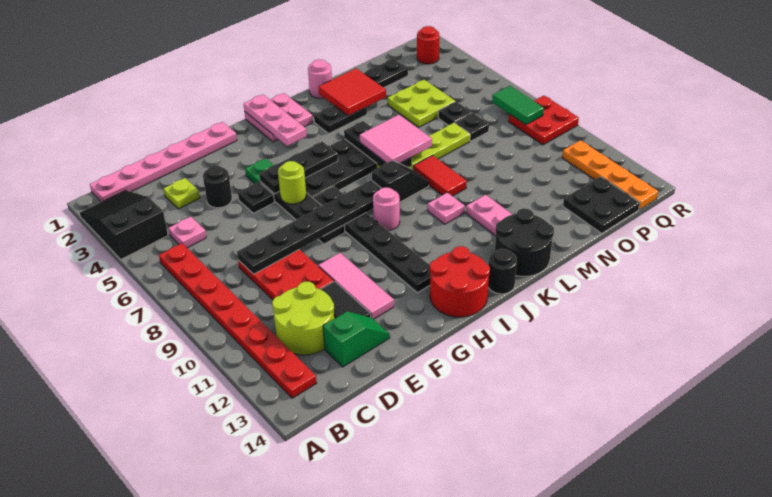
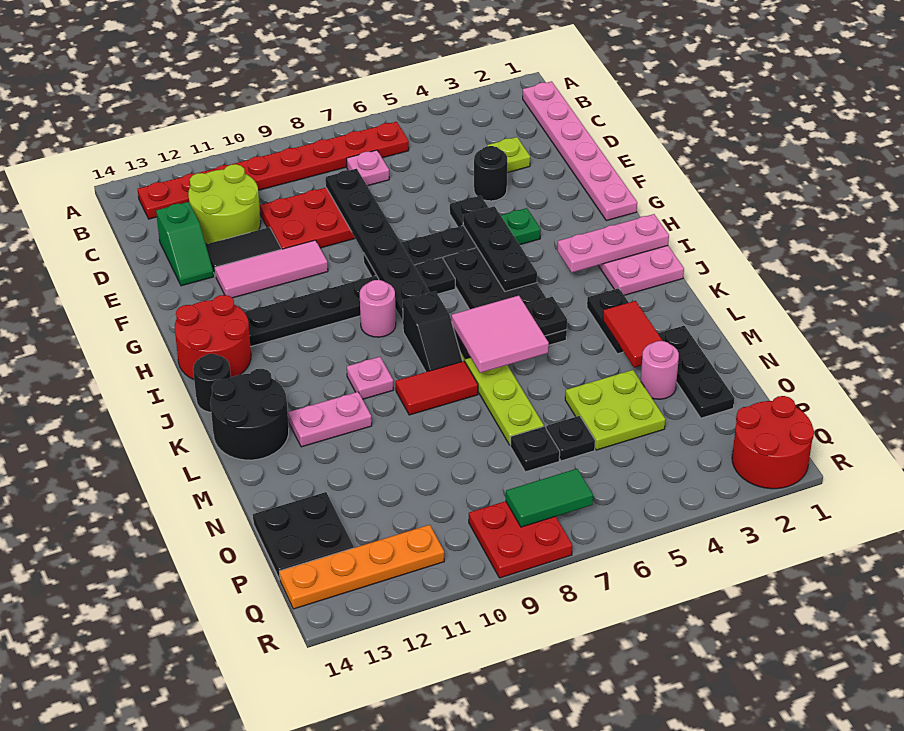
black slope A2:B4 level 1 top 4 -> none
pink plate C5 level 1 -> pink plate C7 level 1
lime round brick G6 level 2 -> none
pink round brick L1 level 1 -> pink round brick N3 level 1
red tile L2:M3 level 2 -> red tile L3:M3 level 2
red round brick Q2 level 1 -> red round brick Q1:R2 level 1

